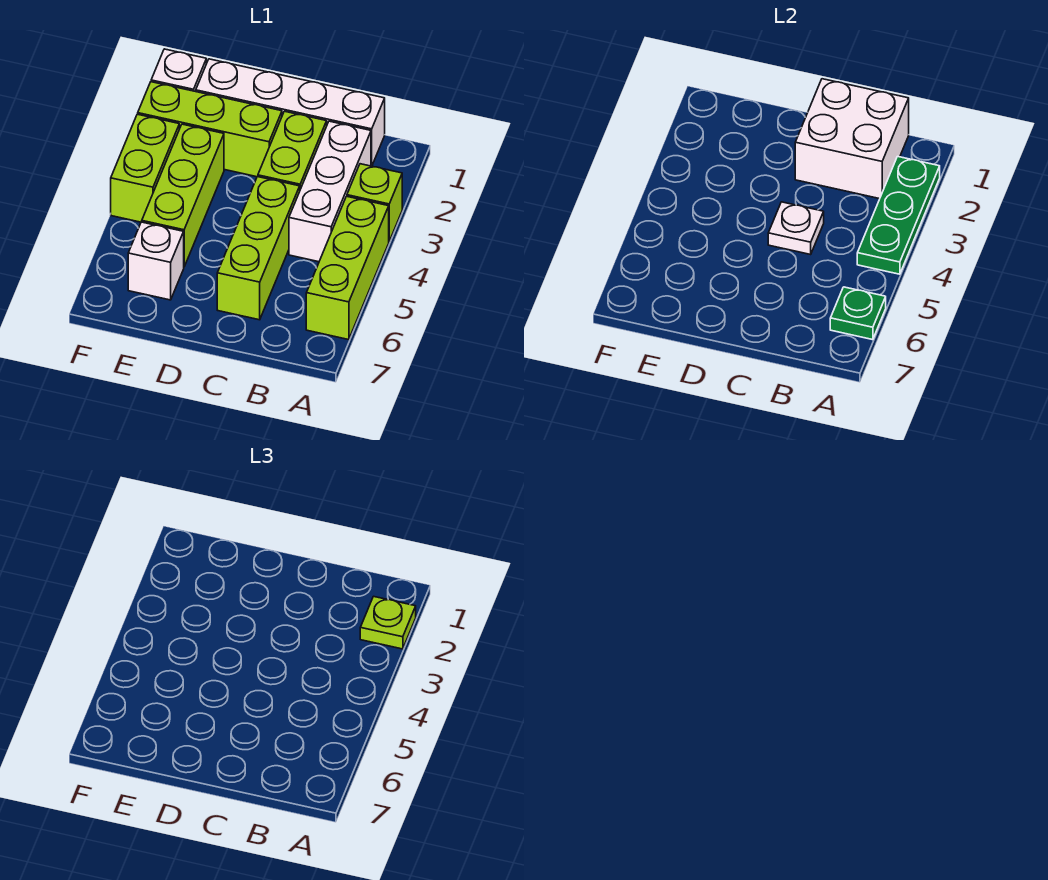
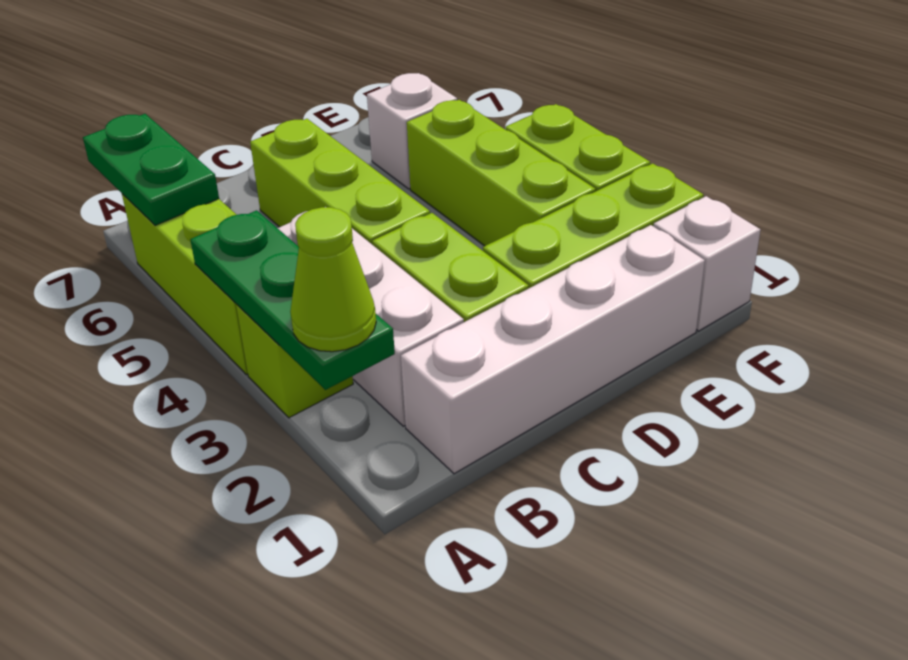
lime plate A2 level 3 -> lime cone A2 level 3
green plate A6 level 2 -> green plate A6:A7 level 2
white brick B1:C2 level 2 -> none
white plate C4 level 2 -> none

